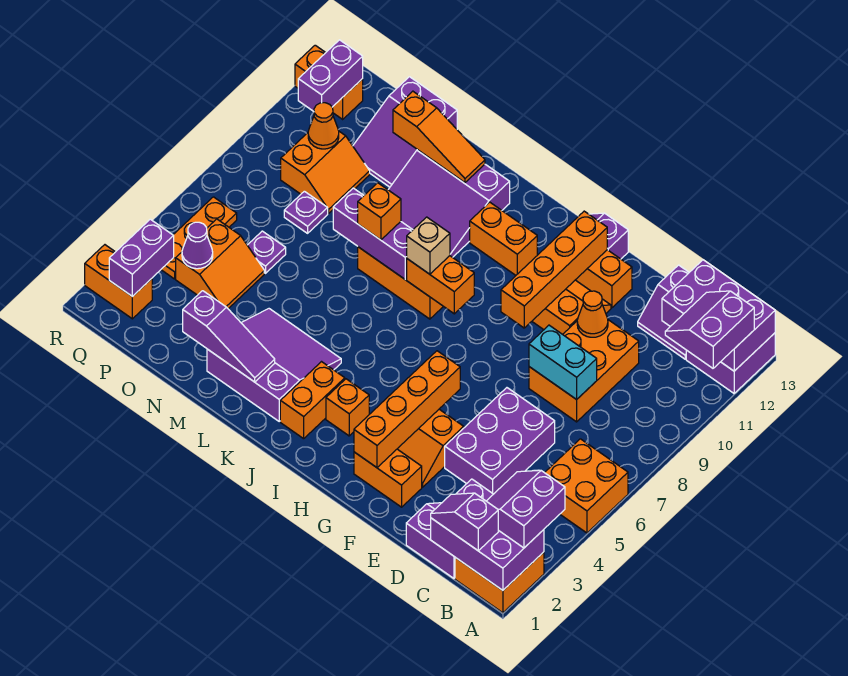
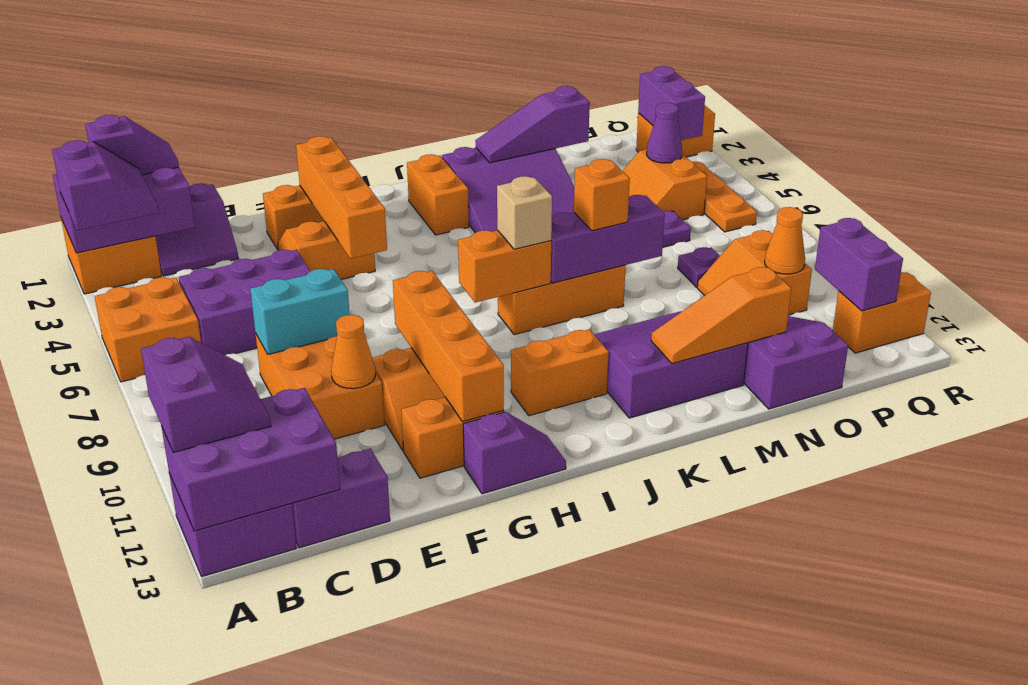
purple brick D4:E6 level 1 -> purple brick C5:E6 level 1
orange brick I3 level 1 -> none

